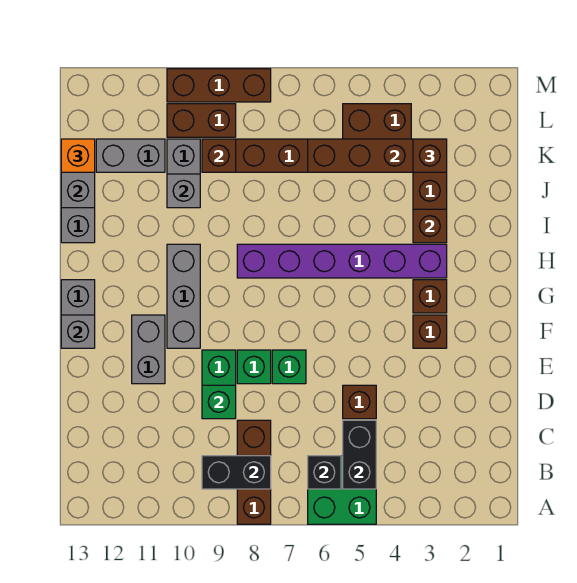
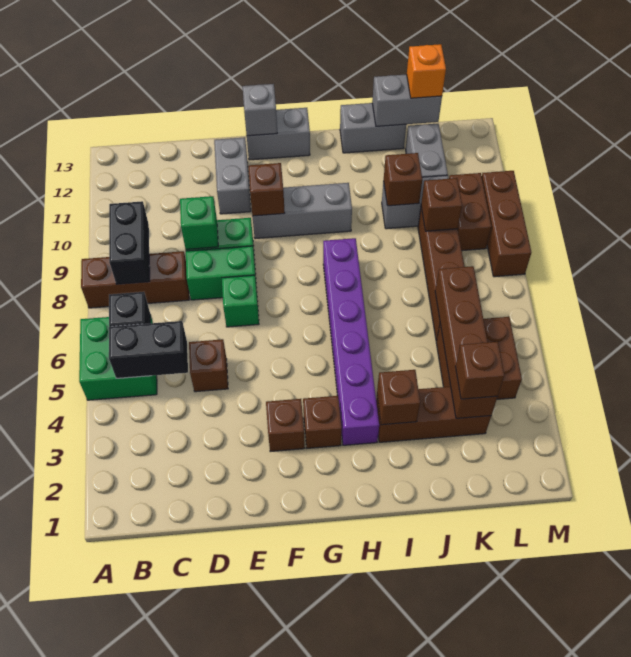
green brick E8 level 1 -> green brick D8:E8 level 1
grey brick E11:F11 level 1 -> grey brick E11:E12 level 1
none -> brown brick F10 level 2
grey brick J10 level 2 -> brown brick J10 level 2

